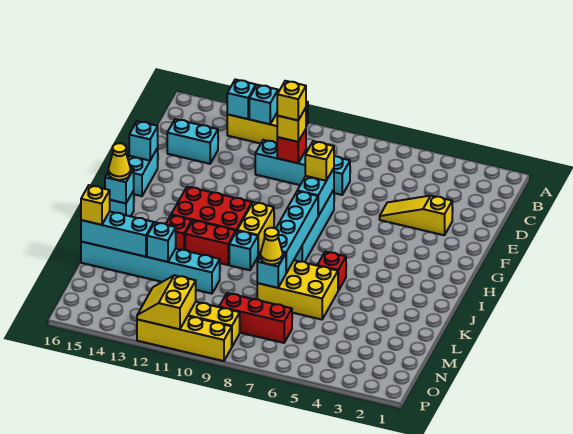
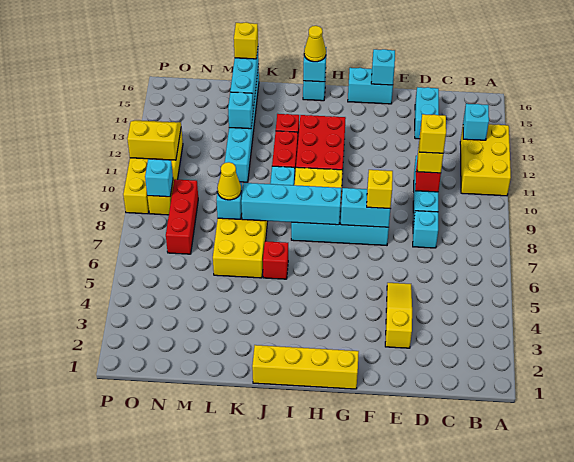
cyan brick B12 level 2 -> cyan brick O9 level 2
none -> yellow brick G1:J1 level 1

